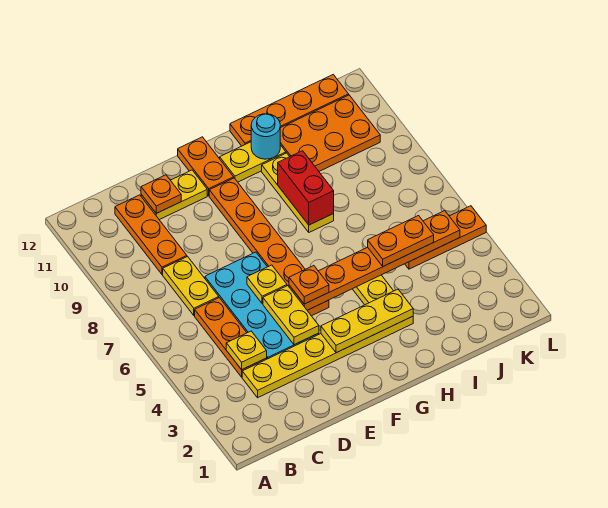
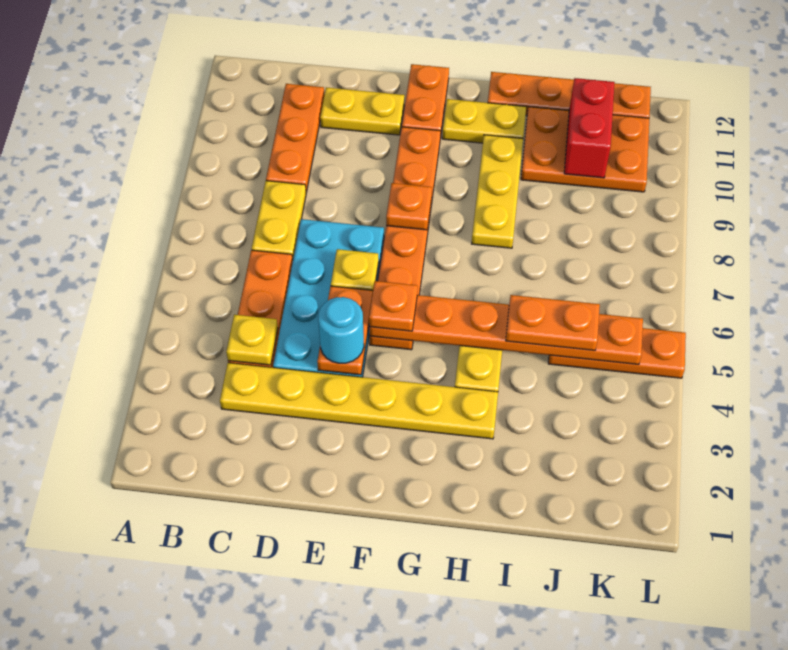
orange plate D11 level 2 -> orange plate F8 level 2
yellow plate E4:E5 level 2 -> orange plate E4:E5 level 2
yellow plate F3:H3 level 2 -> none
red brick H8:H9 level 2 -> red brick J10:J11 level 2
cyan round brick H11 level 2 -> cyan round brick E4 level 3

